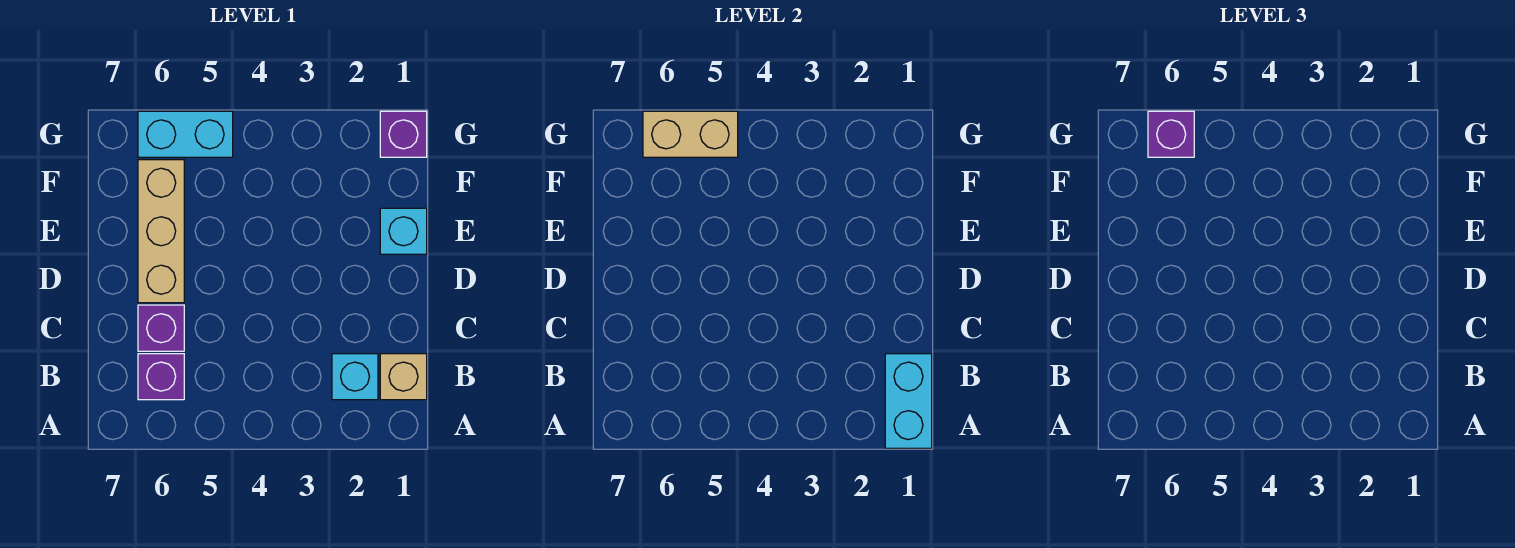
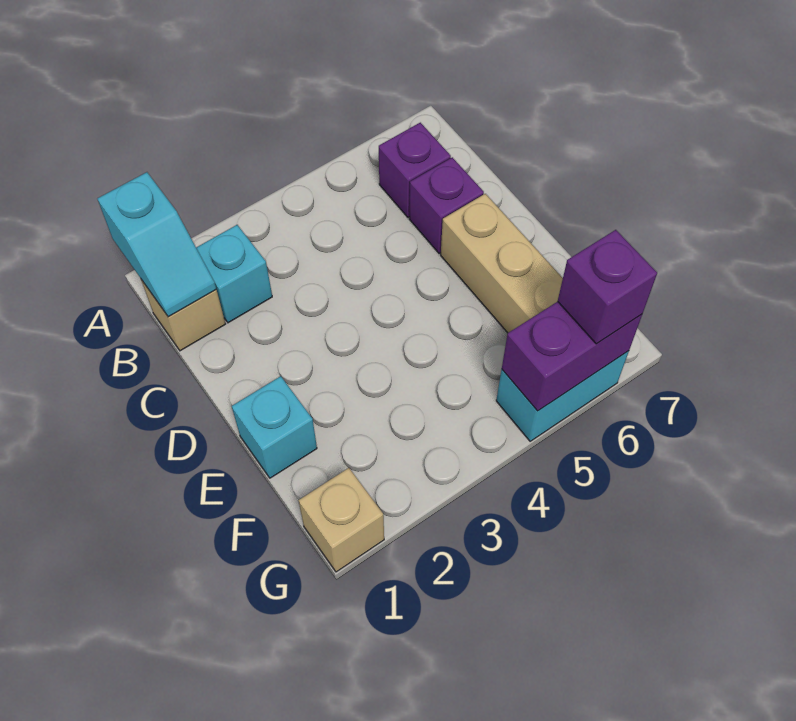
cyan brick A1:B1 level 2 -> cyan slope A1:B1 level 2 top A
purple brick G1 level 1 -> tan brick G1 level 1
tan brick G5:G6 level 2 -> purple brick G5:G6 level 2

